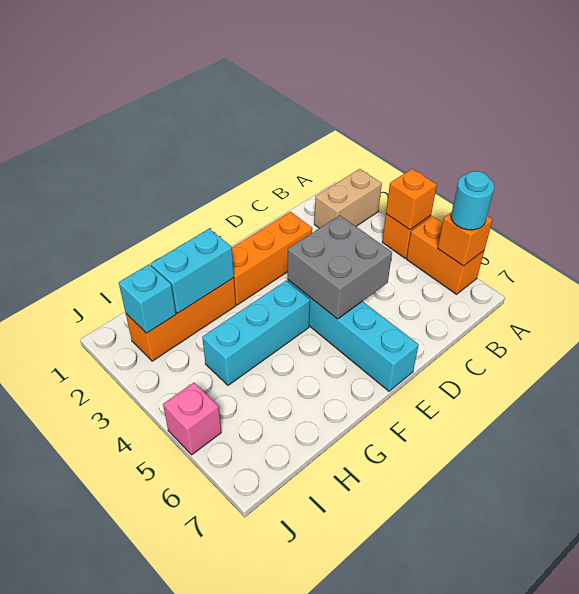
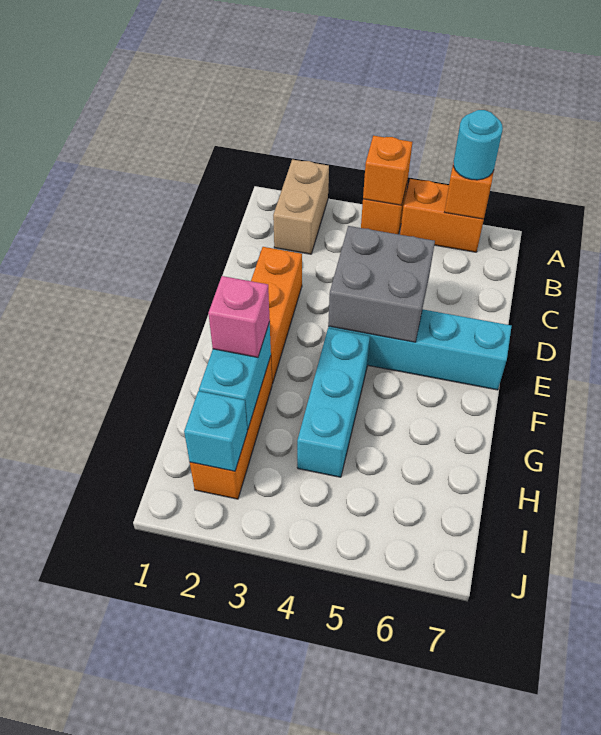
pink brick J5 level 1 -> pink brick G2 level 3

